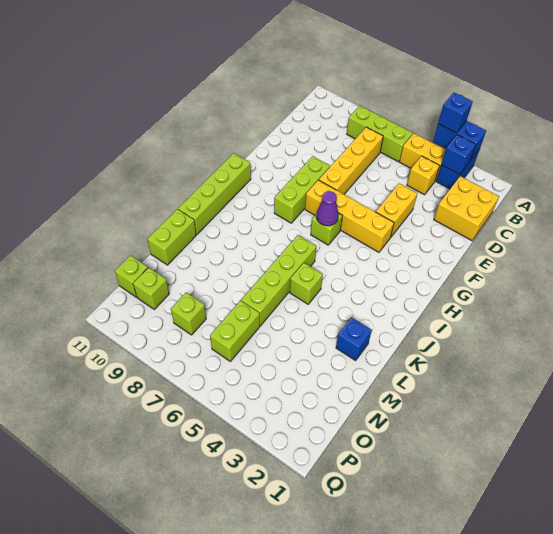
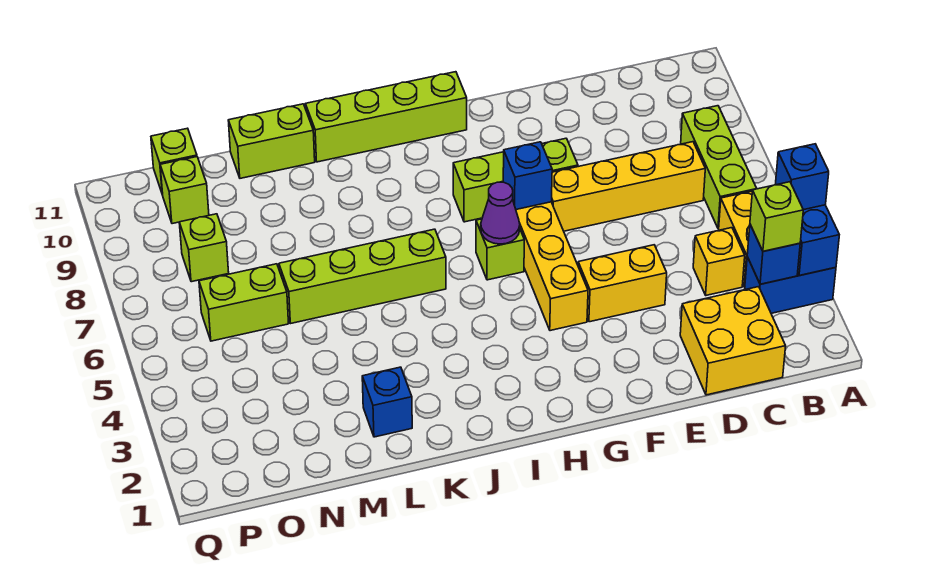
none -> blue brick G7 level 2
lime brick K5 level 1 -> lime brick B3 level 3

